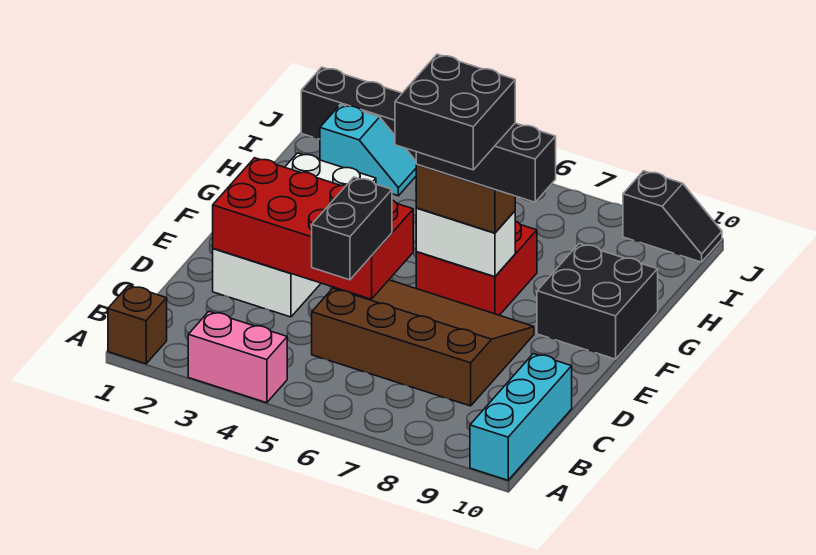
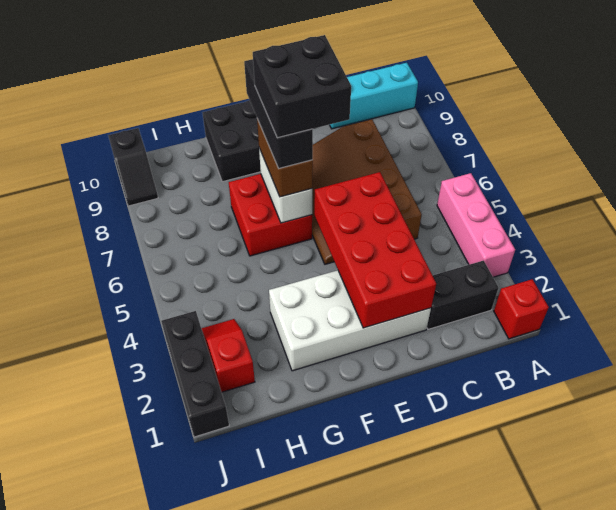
brown brick A1 level 1 -> red brick A1 level 1
pink brick A3:A4 level 1 -> pink brick A3:A5 level 1
black brick C5:D5 level 3 -> black brick B2:C2 level 1
cyan slope I2:I3 level 1 top 2 -> red slope I2:I3 level 1 top 2
black slope J9:J10 level 1 top 9 -> black slope J9:J10 level 1 top 10

